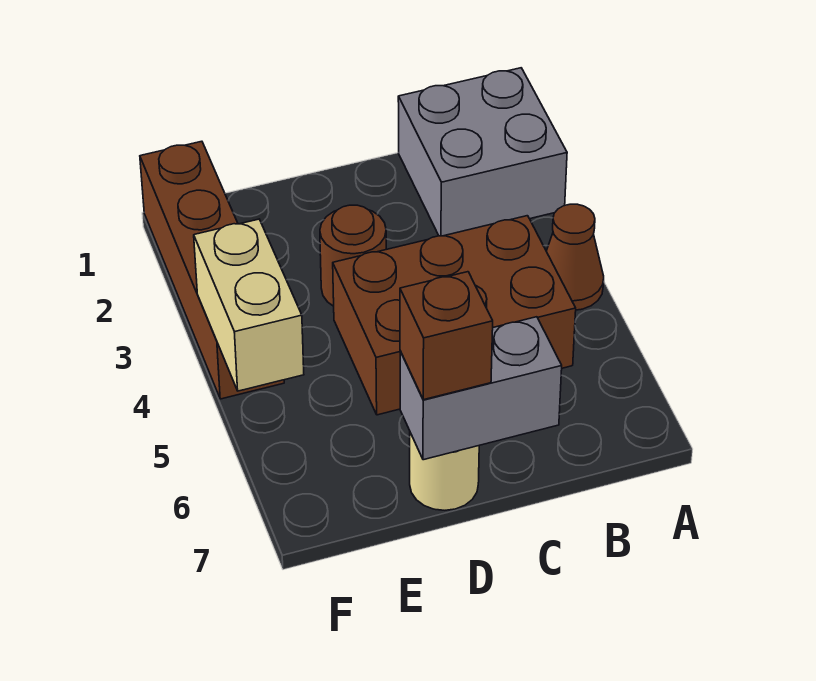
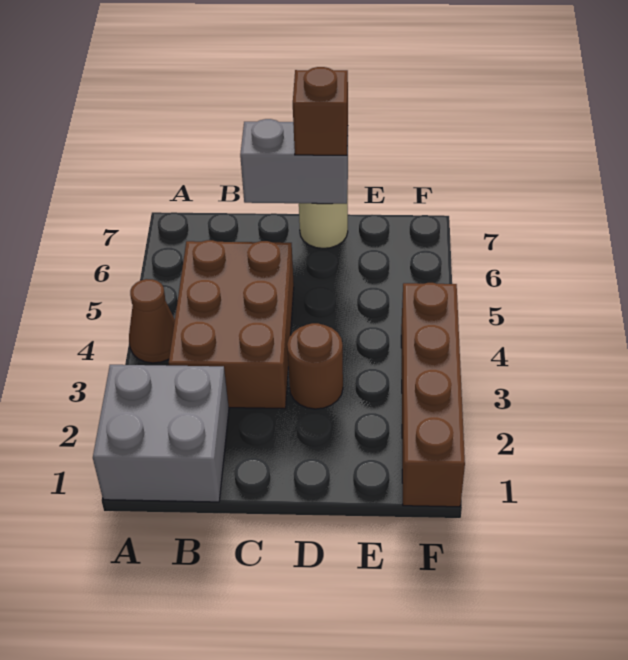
brown brick B4:D5 level 1 -> brown brick B3:C5 level 1
tan brick F4:F5 level 2 -> none

